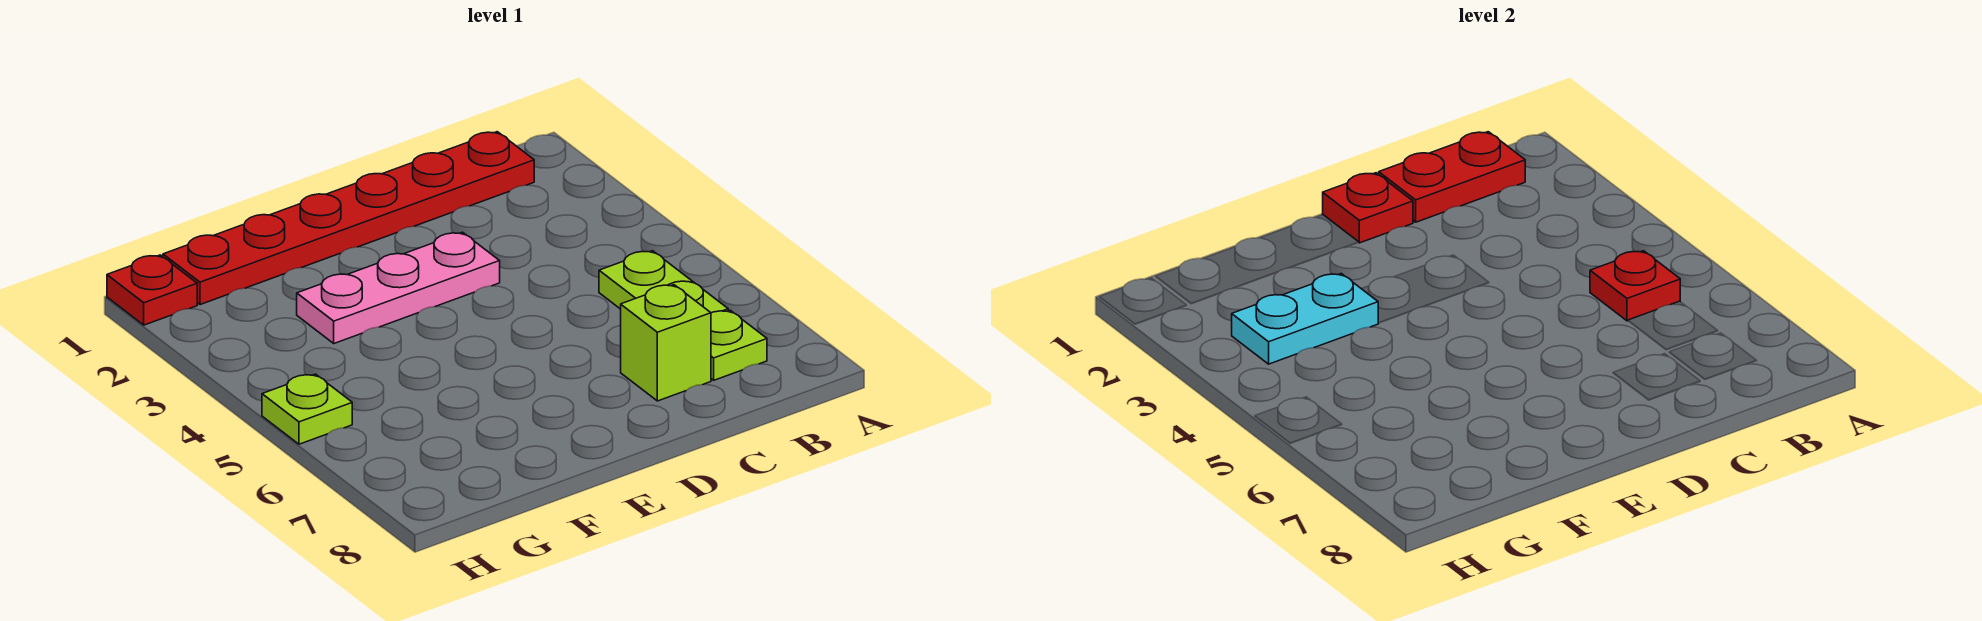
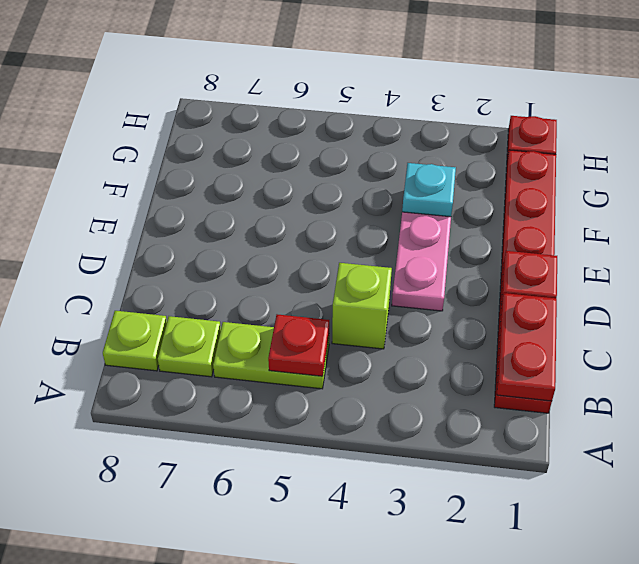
lime brick C7 level 1 -> lime brick C4 level 1
cyan plate F3:G3 level 2 -> cyan plate F3 level 2
lime plate H5 level 1 -> lime plate B8 level 1

